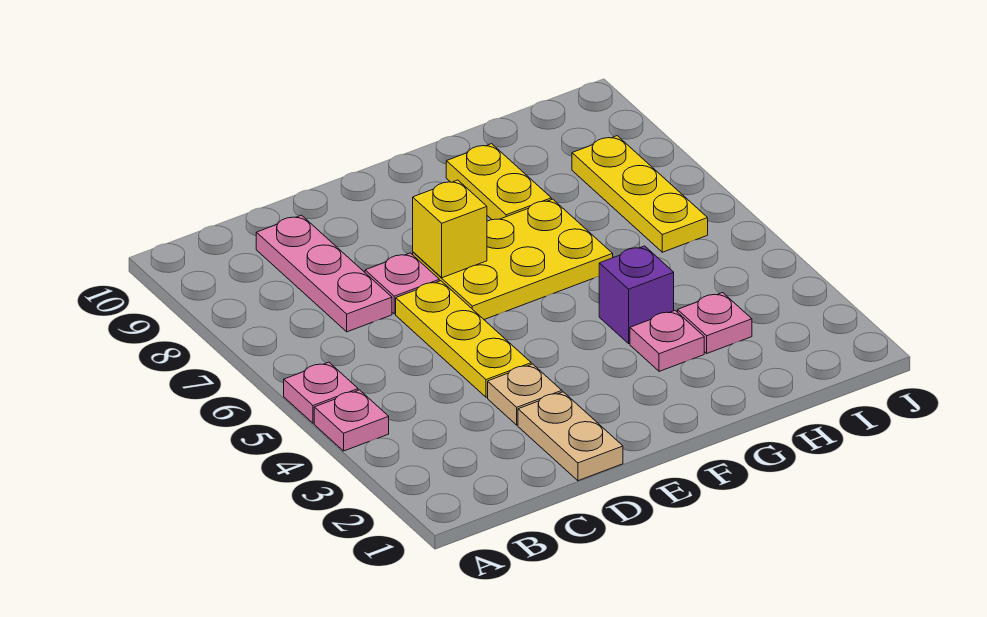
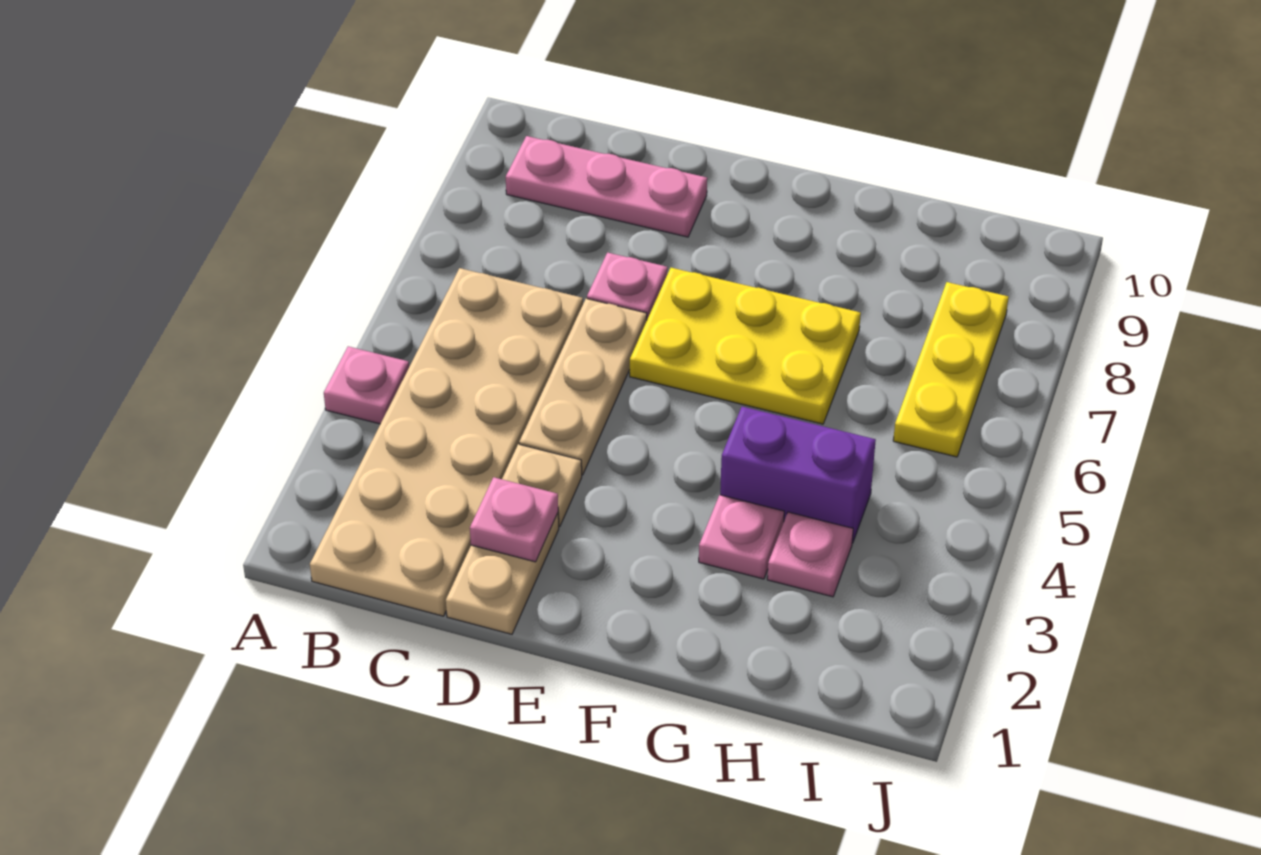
pink plate A5 level 1 -> pink plate D2 level 2
none -> tan plate B1:C6 level 1
pink plate C7:C9 level 1 -> pink plate B9:D9 level 1
yellow plate D4:D6 level 1 -> tan plate D4:D6 level 1
yellow brick E7 level 2 -> none
purple brick G4 level 1 -> purple brick G4:H4 level 1
yellow plate G8:G9 level 1 -> none

